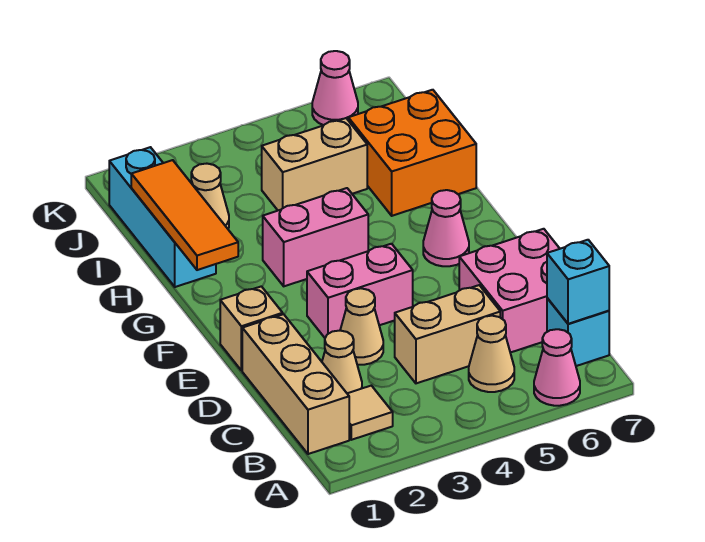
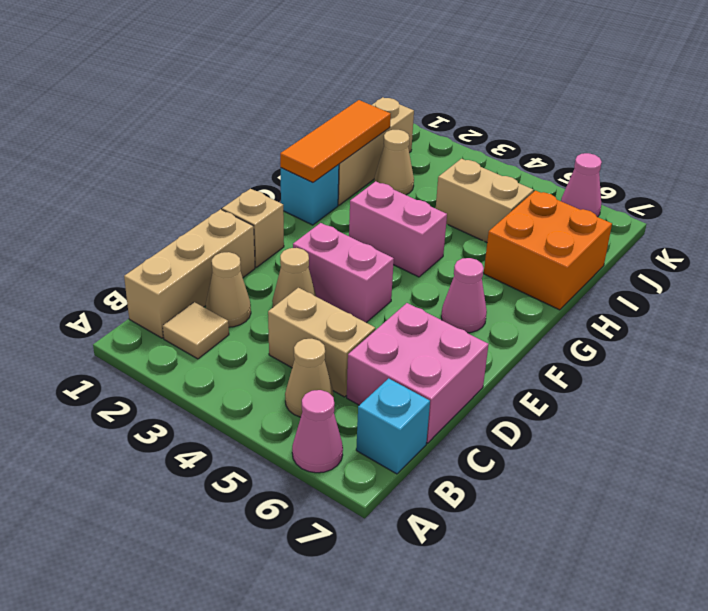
cyan brick B7 level 2 -> cyan brick G1 level 1
cyan brick H1:J1 level 1 -> tan brick H1:J1 level 1

